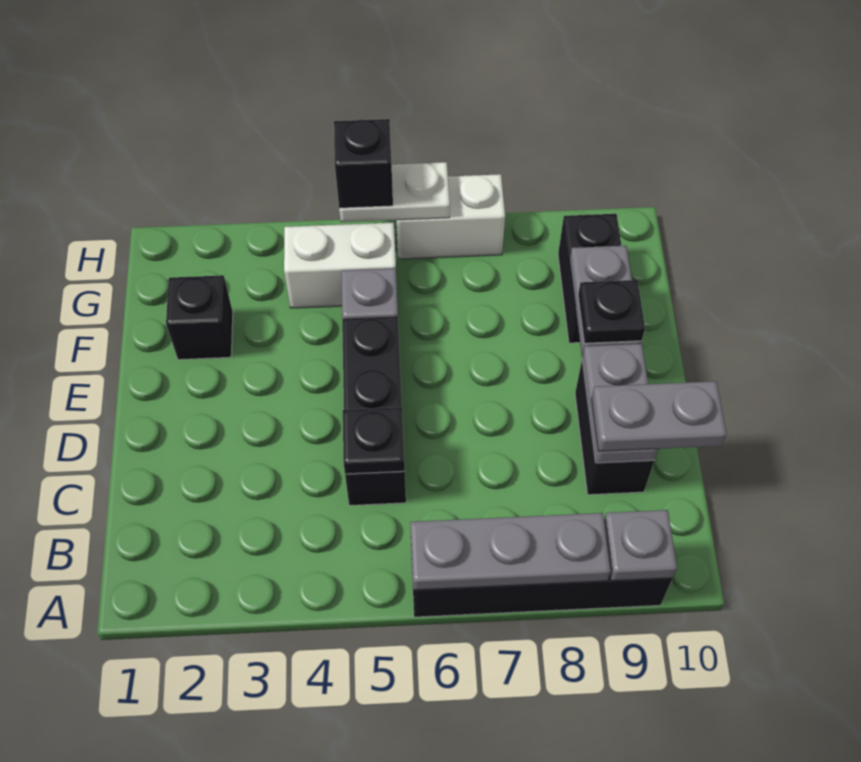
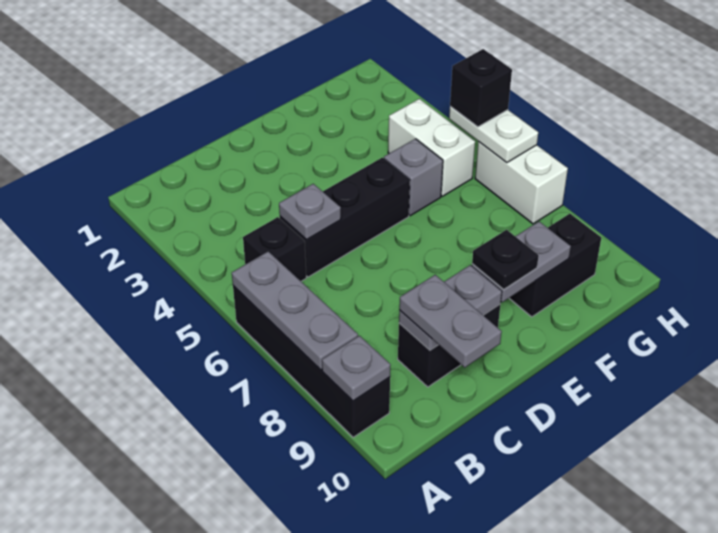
black plate C5 level 2 -> grey plate C5 level 2
black brick F2 level 1 -> black brick B5 level 1

